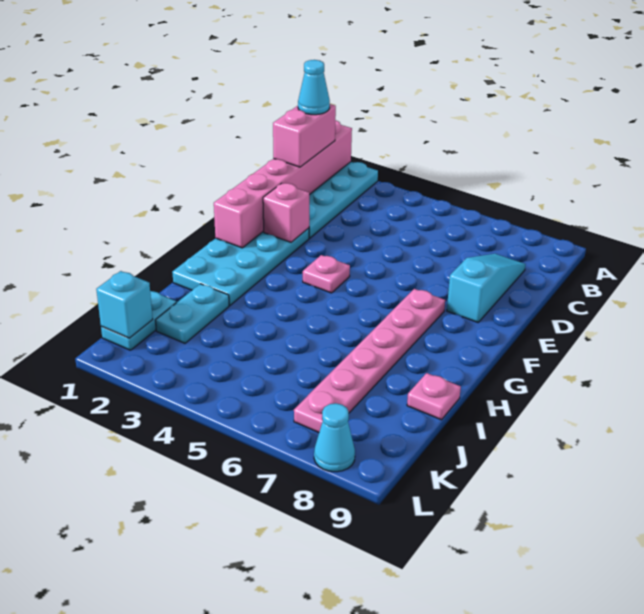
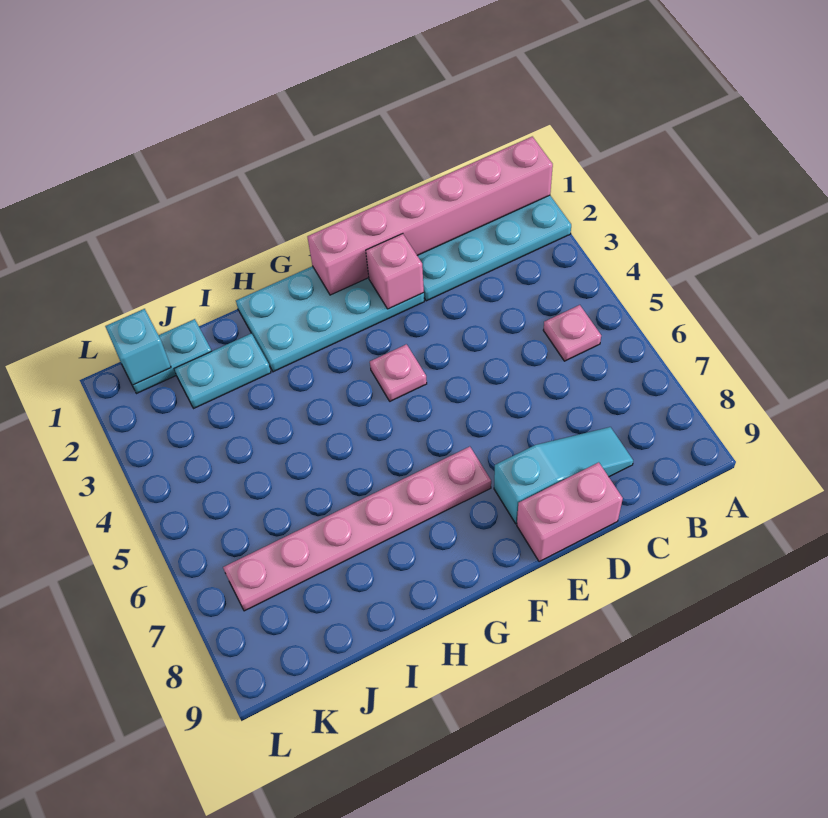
pink brick B1:C1 level 3 -> pink brick D9:E9 level 1
cyan cone B1 level 4 -> none
pink plate I9 level 1 -> pink plate B5 level 1
cyan cone L8 level 1 -> none

